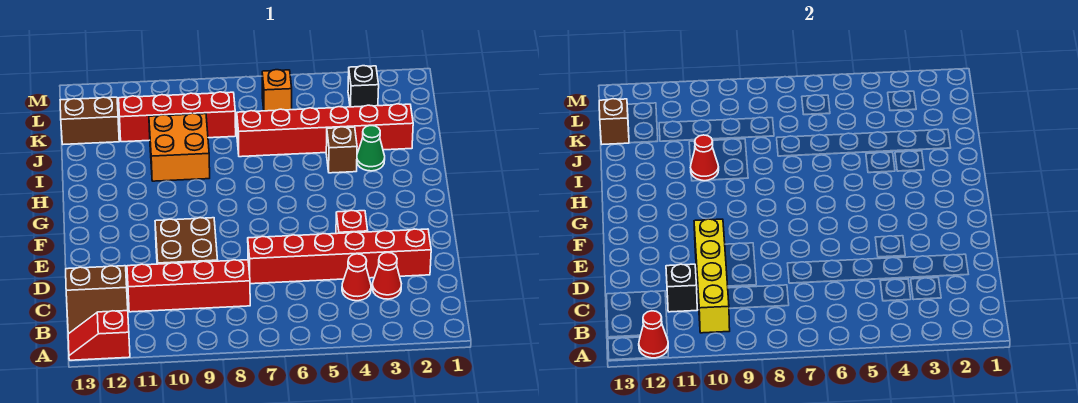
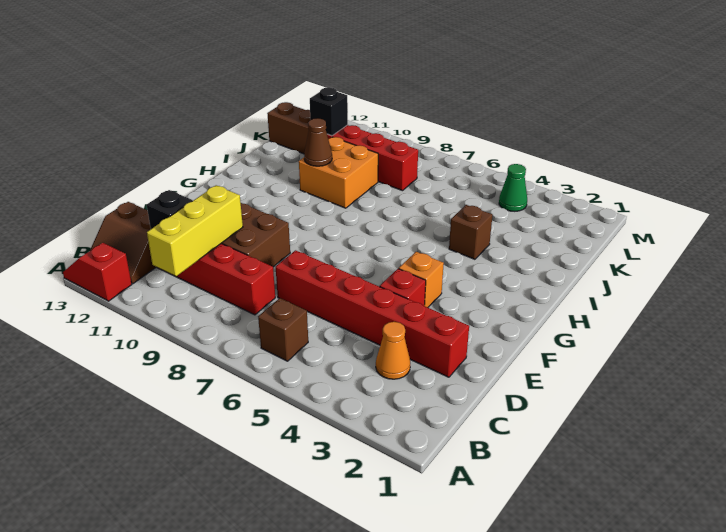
red cone A12 level 2 -> none
yellow brick B10:E10 level 2 -> yellow brick B10:D10 level 2
red cone C3 level 1 -> orange cone C3 level 1
red cone C4 level 1 -> none
green cone I3 level 1 -> green cone L4 level 1
red cone I10 level 2 -> brown cone I10 level 2
red brick J2:J7 level 1 -> none
brown brick K13 level 2 -> brown brick B6 level 1
black brick L3 level 1 -> black brick K11 level 2
orange brick L6 level 1 -> orange brick F4 level 1

